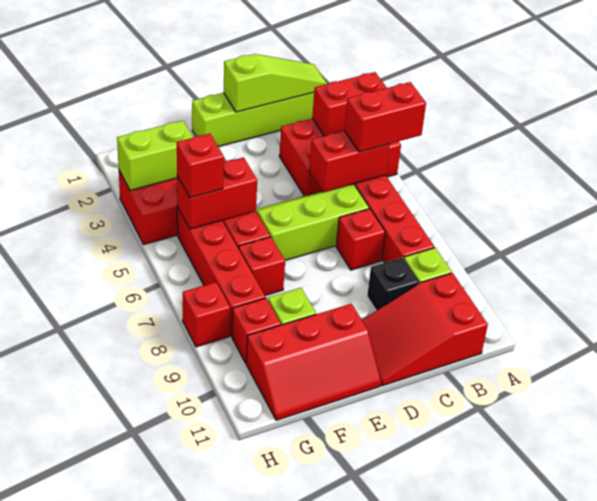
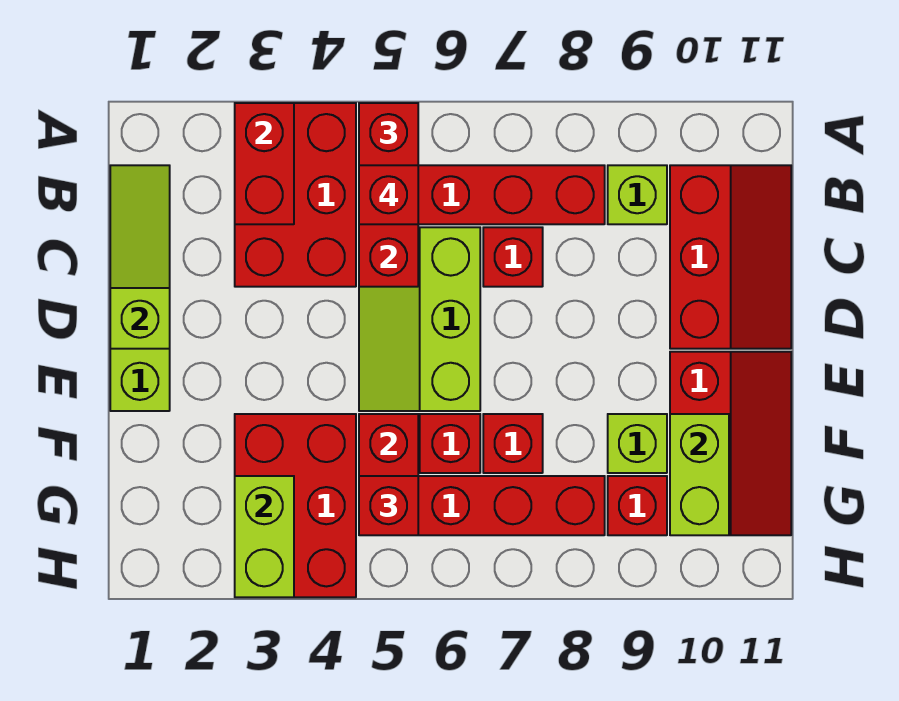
red slope B10:D11 level 1 top B -> red slope B10:D11 level 1 top 10
black brick C9 level 1 -> none
none -> lime brick F10:G10 level 2
red brick H8 level 1 -> red brick B5 level 4

